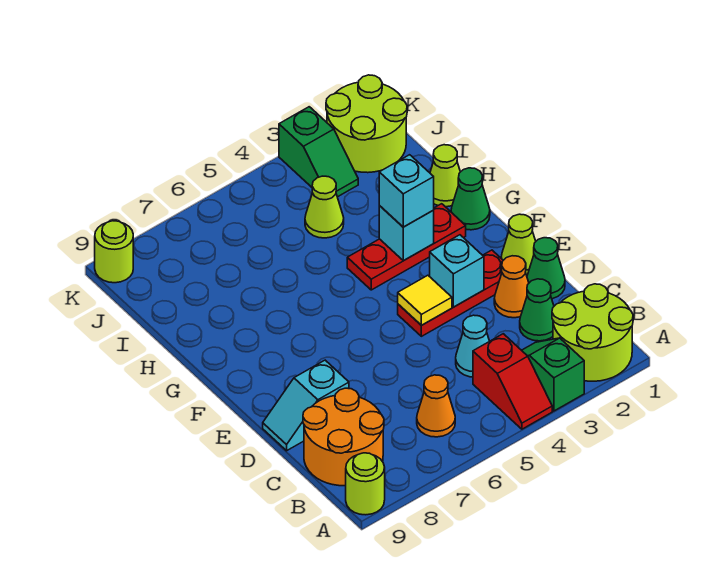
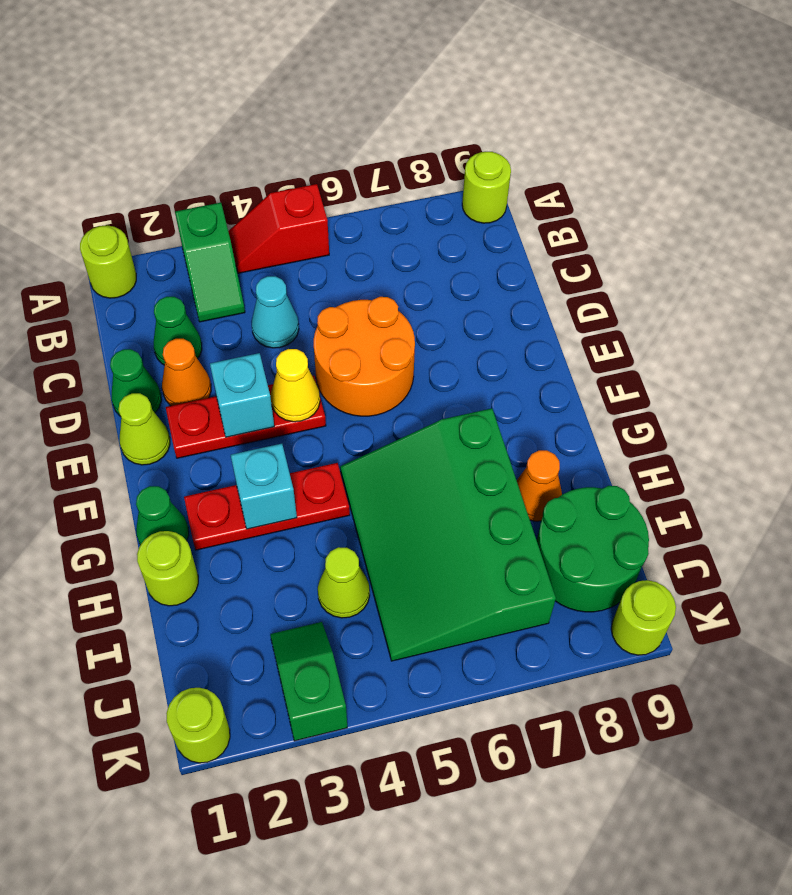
lime round brick A1:B2 level 1 -> lime round brick A1 level 1
red slope A4:B4 level 1 top B -> red slope A4:A5 level 1 top 5
orange cone B6 level 1 -> orange cone H8 level 1
orange round brick B8:C9 level 1 -> orange round brick D5:E6 level 1
cyan slope D8:D9 level 1 top 8 -> none
yellow tile E4 level 2 -> yellow cone E4 level 2
cyan brick G3 level 3 -> none
none -> green slope G5:J7 level 1 top 7
lime cone H1 level 1 -> lime round brick H1 level 1
none -> green round brick I8:J9 level 1
lime round brick J1:K2 level 1 -> lime round brick K1 level 1

